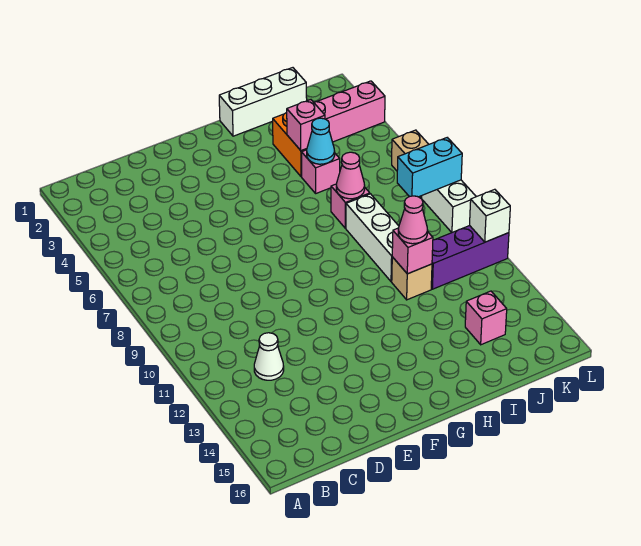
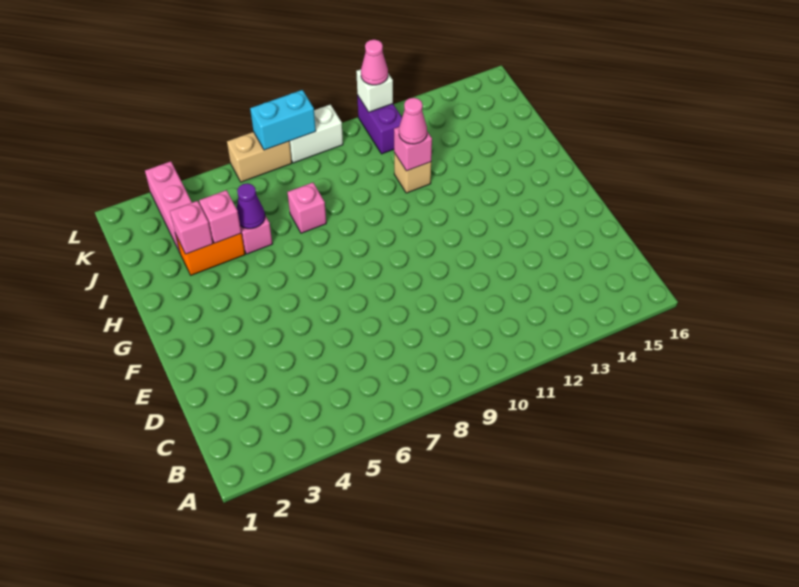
white cone C12 level 1 -> none
white brick H1:J1 level 1 -> none
cyan cone I5 level 2 -> purple cone I5 level 2
pink cone I7 level 2 -> pink cone L11 level 3
white brick I8:I10 level 1 -> none
purple brick J11:L11 level 1 -> purple brick K11:L11 level 1
pink brick J14 level 1 -> pink brick I3 level 2
cyan brick K8:L8 level 2 -> cyan brick L7:L8 level 2

